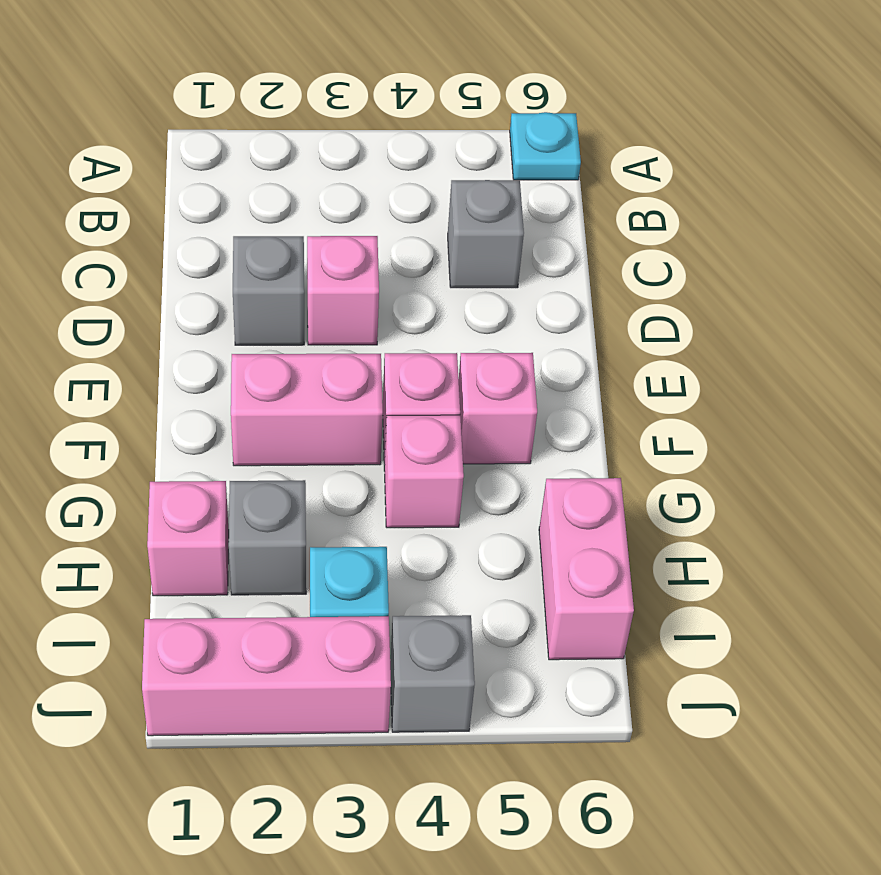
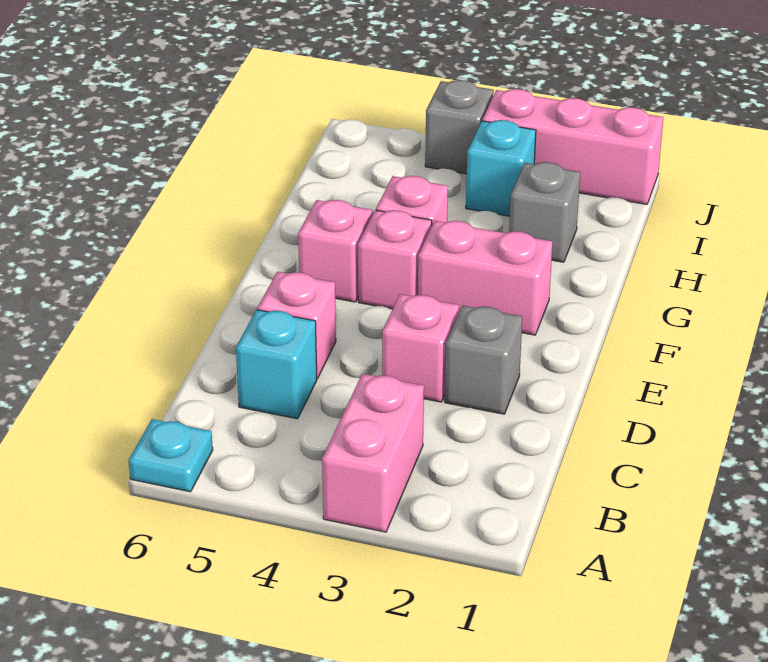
grey brick C5 level 1 -> cyan brick C5 level 1
pink brick H1 level 1 -> pink brick D5 level 1
pink brick H6:I6 level 1 -> pink brick A3:B3 level 1

